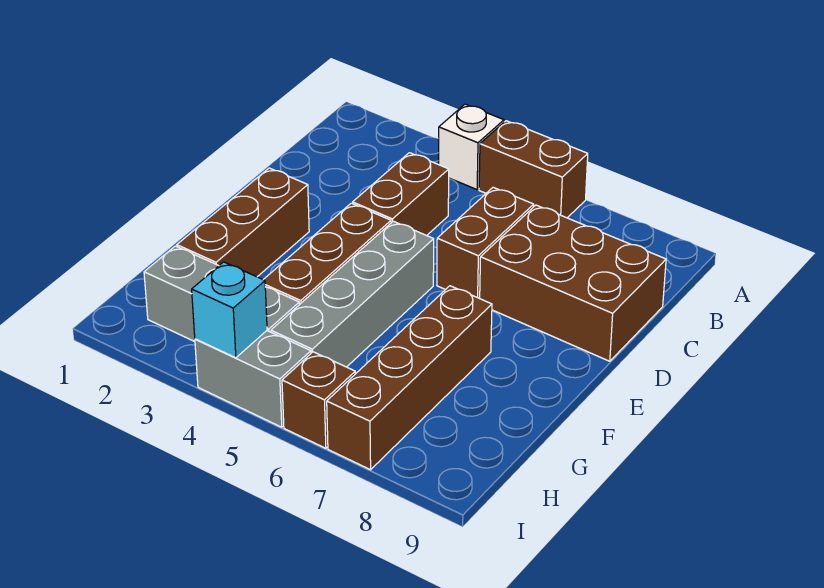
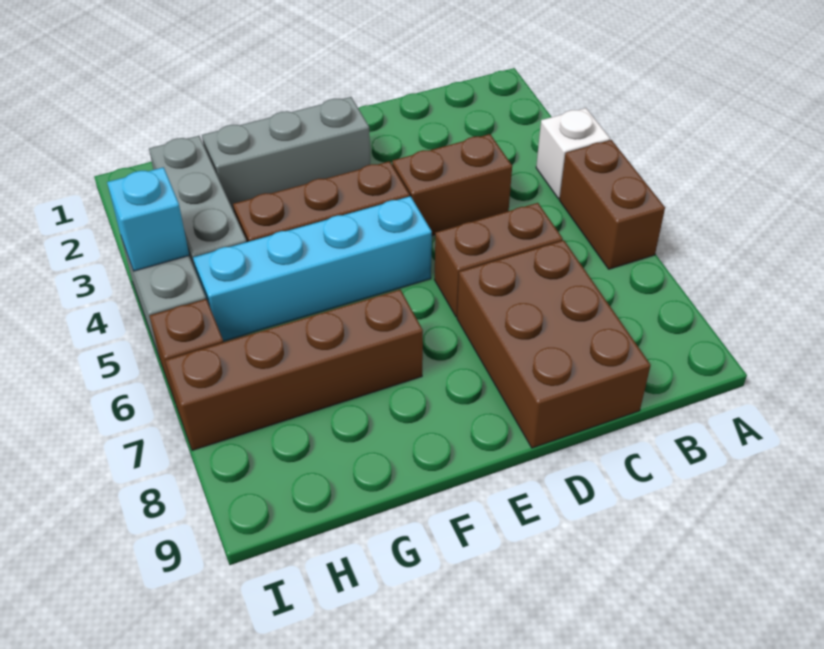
brown brick E2:G2 level 1 -> grey brick E2:G2 level 1
grey brick E5:H5 level 1 -> cyan brick E5:H5 level 1

